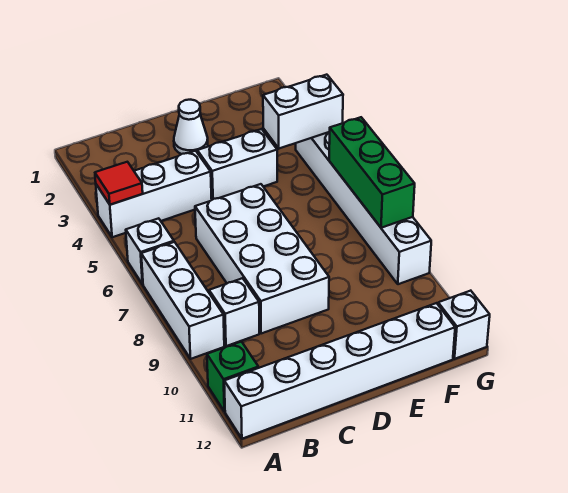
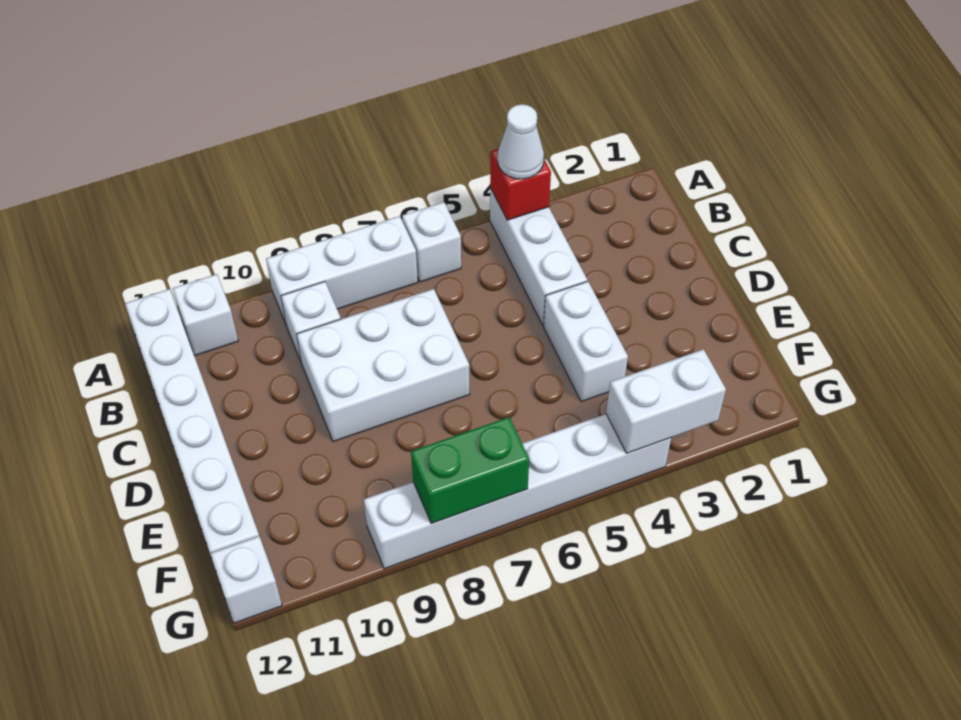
red tile A4 level 2 -> red brick A4 level 2
green brick A11 level 1 -> white brick A11 level 1
white brick C6:D9 level 1 -> white brick C7:D9 level 1
white cone D2 level 1 -> white cone A4 level 3
white brick F4:G4 level 2 -> white brick G3:G4 level 2
green brick G6:G8 level 2 -> green brick G7:G8 level 2

